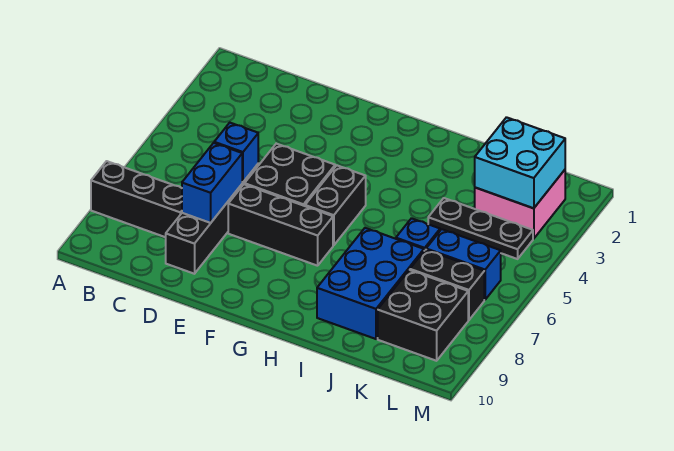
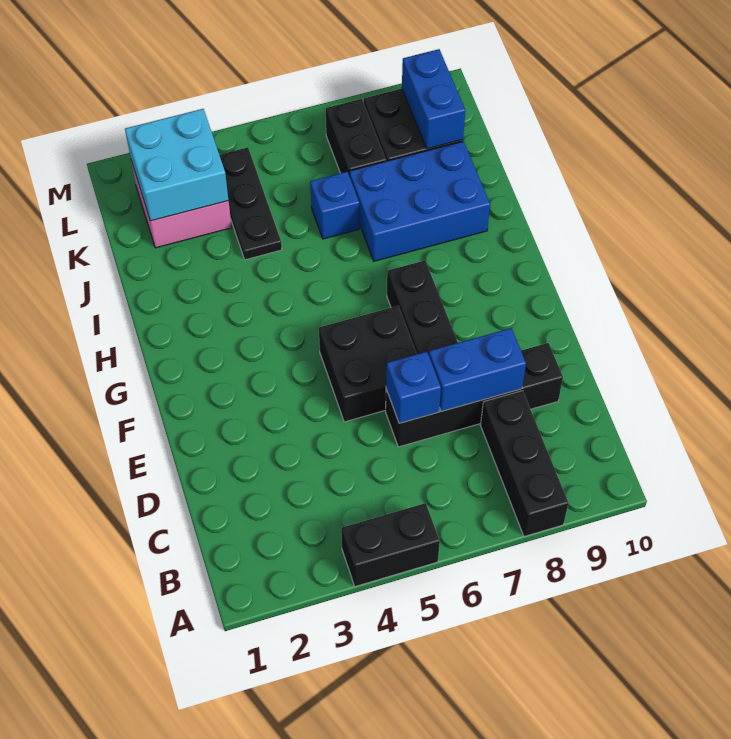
black brick G5:G6 level 1 -> black brick A4:A5 level 1
blue brick K6:L6 level 1 -> blue brick K9:L9 level 2

